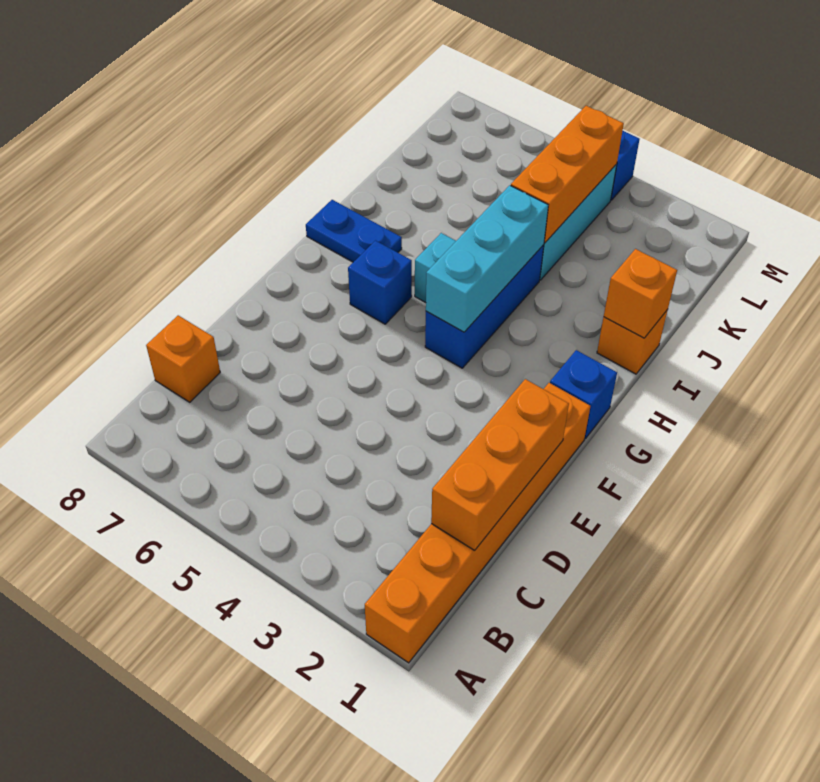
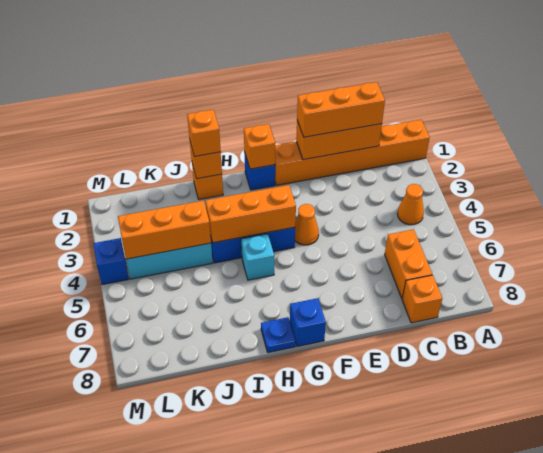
none -> orange cone B4 level 1
none -> orange brick C1:E1 level 3
none -> orange brick C6:C7 level 1
none -> orange cone F4 level 1
none -> orange brick G1 level 2
cyan brick G4:I4 level 2 -> orange brick G4:I4 level 2
blue brick G6 level 1 -> blue brick G8 level 1
blue plate H7:H8 level 1 -> blue plate H8 level 1
none -> orange brick I1 level 3

